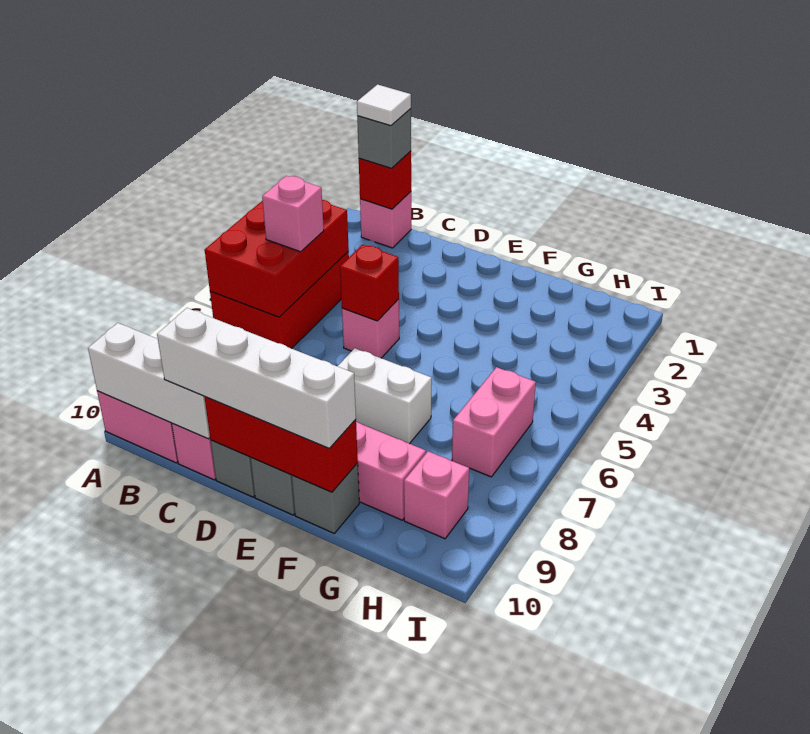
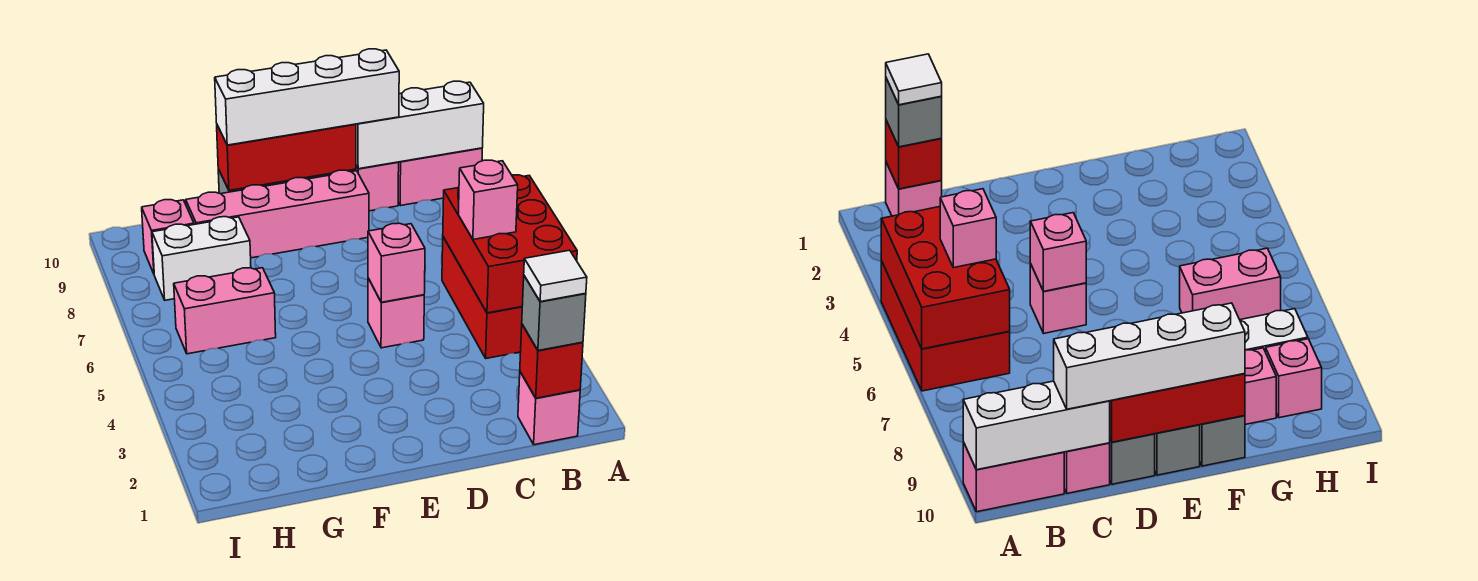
red brick D5 level 2 -> pink brick D5 level 2
white brick E7:F7 level 1 -> white brick G8:H8 level 1
pink brick H6:H7 level 1 -> pink brick G6:H6 level 1

